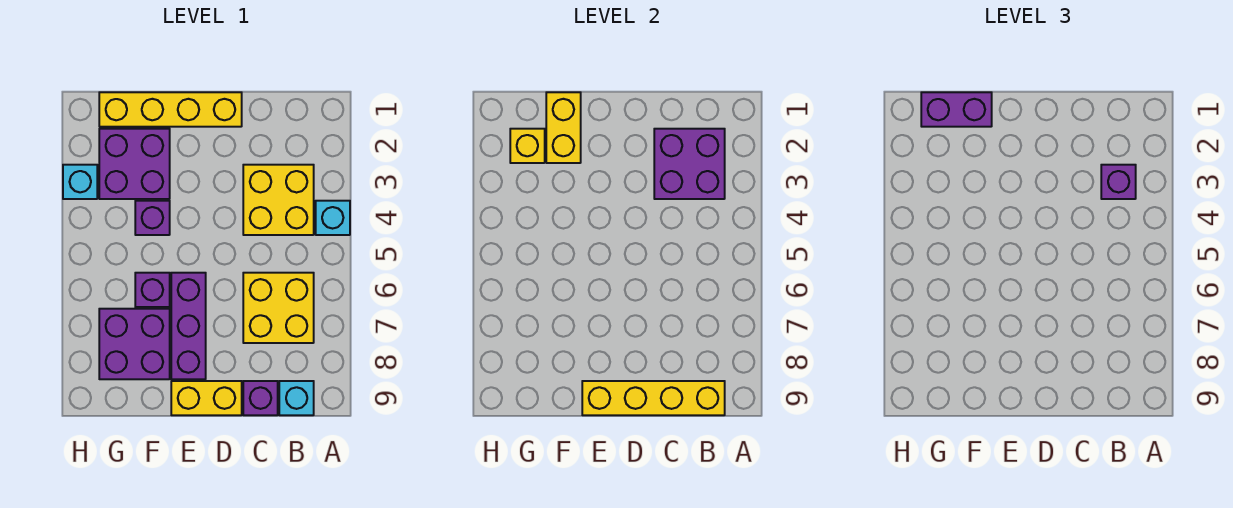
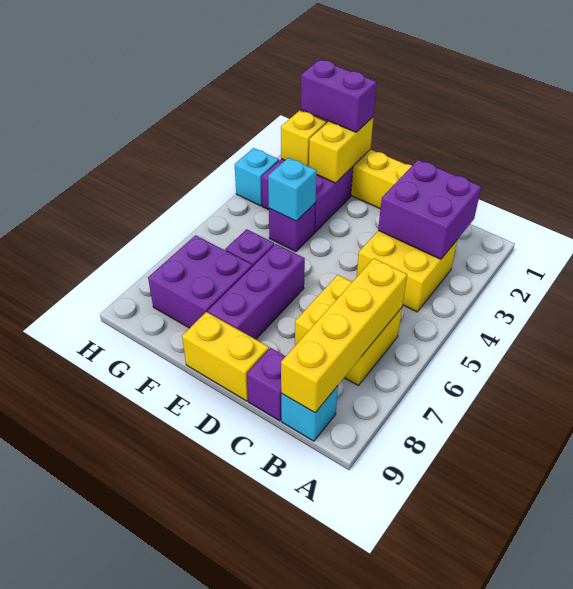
cyan brick A4 level 1 -> cyan brick F4 level 2
purple brick B3 level 3 -> none
yellow brick B9:E9 level 2 -> yellow brick B6:B9 level 2

